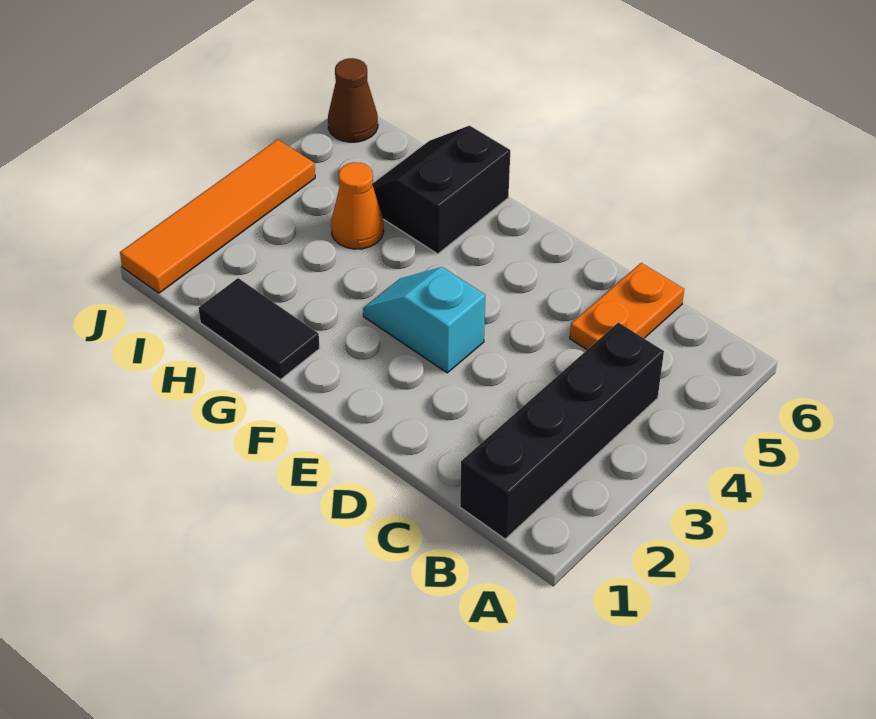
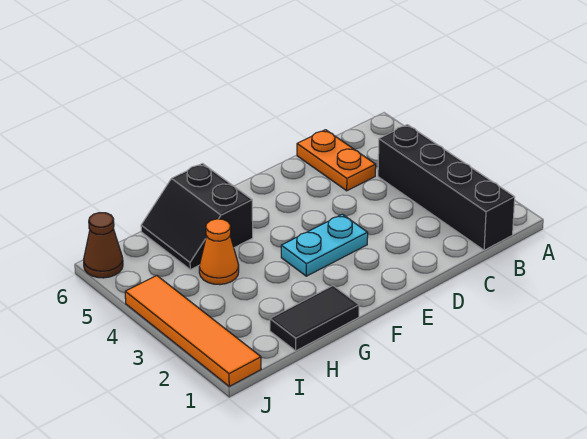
cyan slope E3:F3 level 1 top E -> cyan plate E3:F3 level 1

